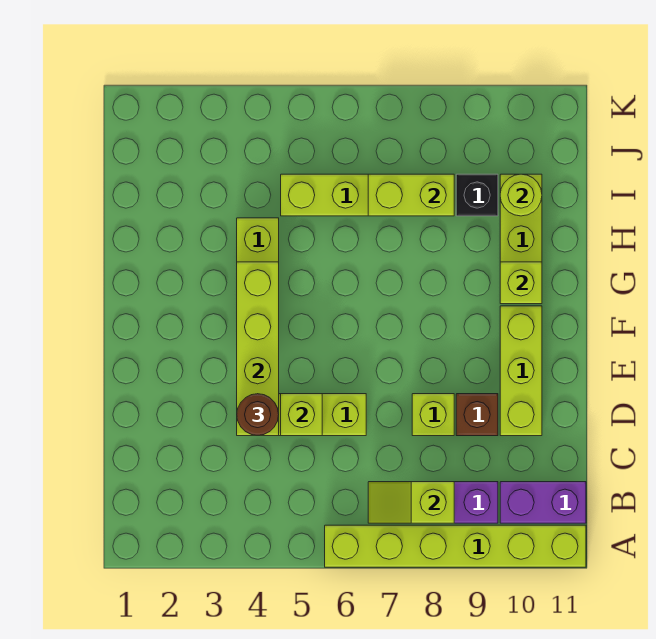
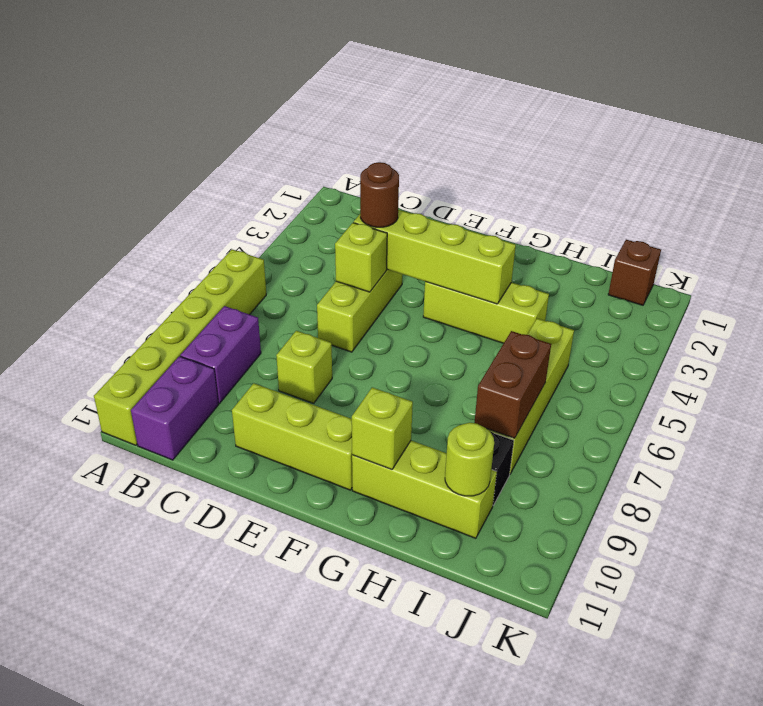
lime slope B7:B8 level 2 top 8 -> none
brown brick D9 level 1 -> brown brick J1 level 1
lime brick I7:I8 level 2 -> brown brick I7:I8 level 2

